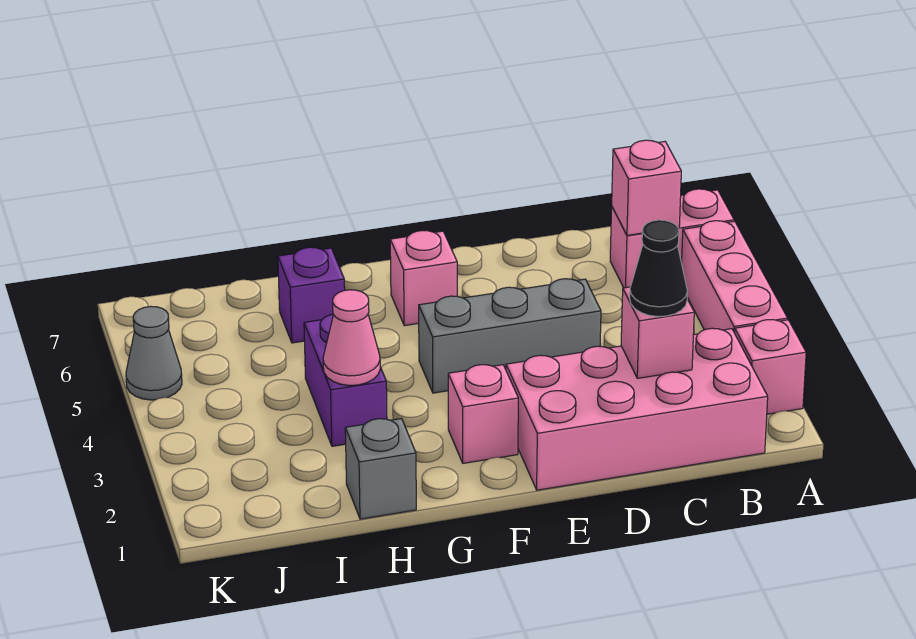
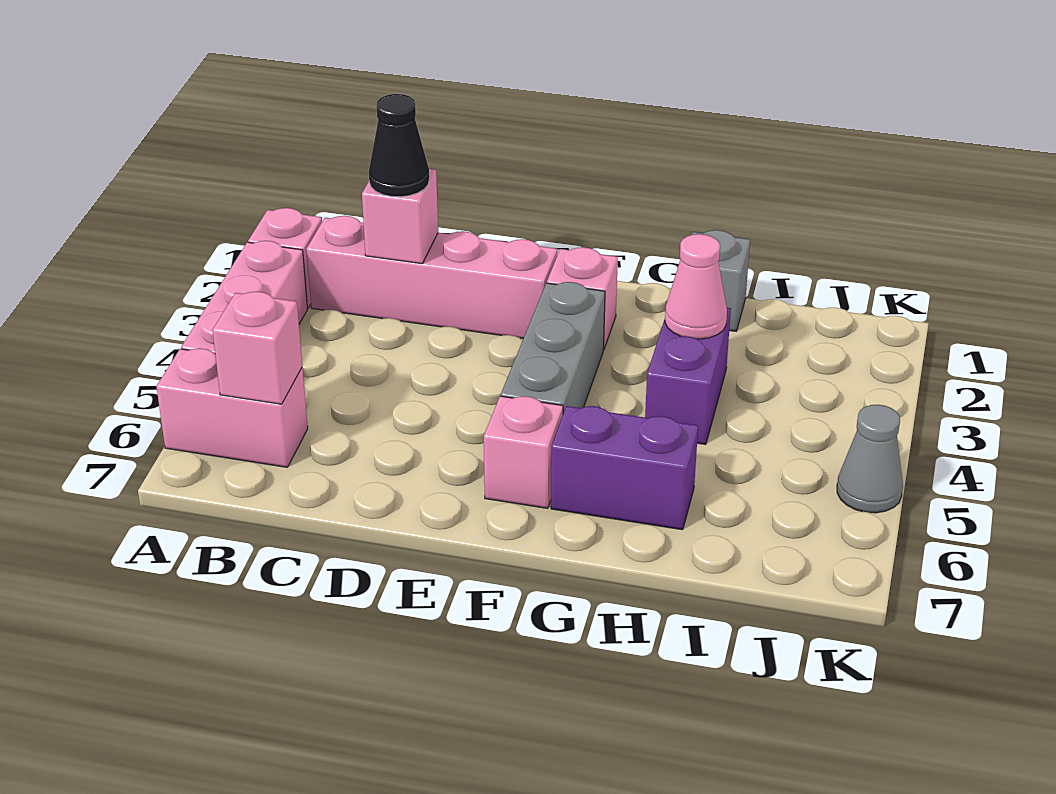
pink brick B1:E2 level 1 -> pink brick B2:E2 level 1
grey brick D4:F4 level 1 -> grey brick F3:F5 level 1
purple brick H6 level 1 -> purple brick G6:H6 level 1

